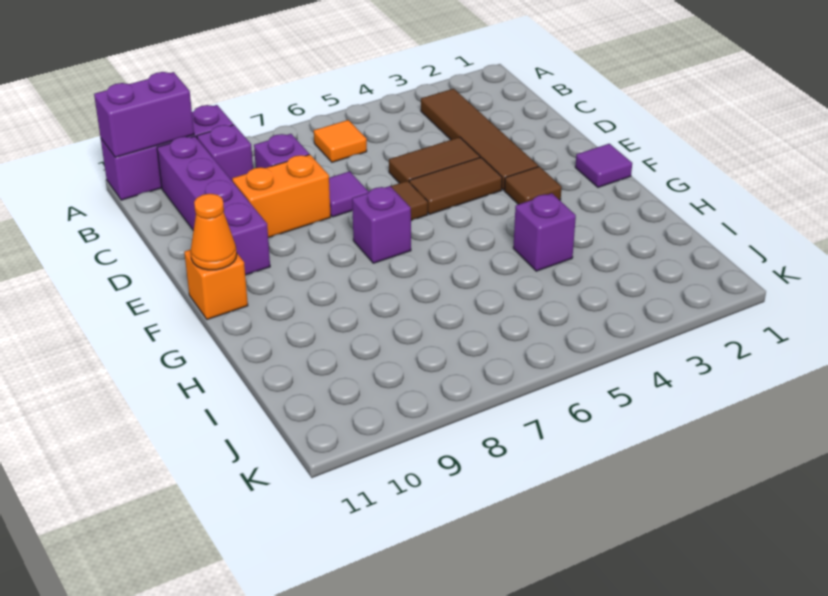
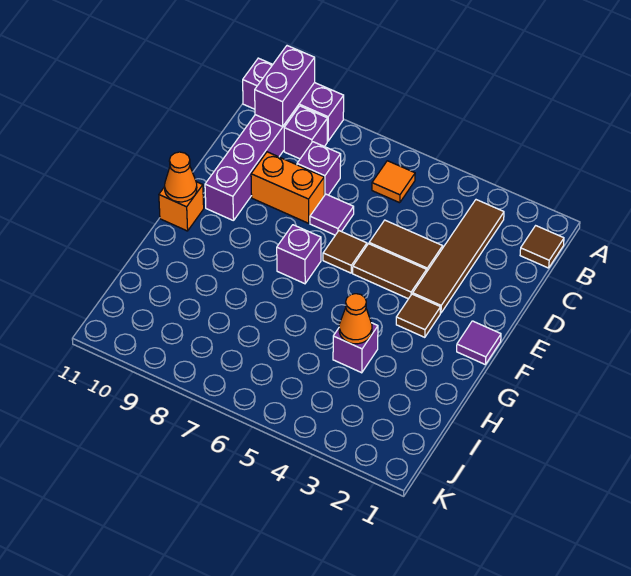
purple brick A10:A11 level 2 -> purple brick A10:B10 level 2
none -> brown tile B1 level 1
none -> orange cone H4 level 2

